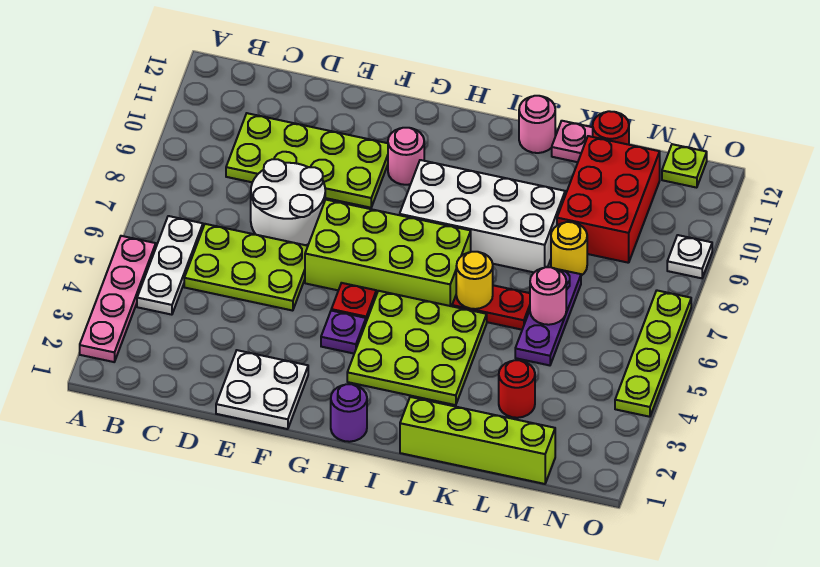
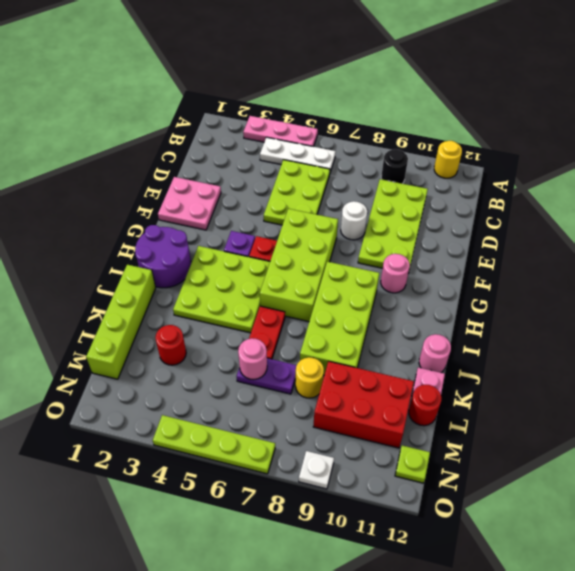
pink plate A2:A5 level 1 -> pink plate A3:A5 level 1
none -> black round brick B9 level 1
white round brick D7:E8 level 1 -> white round brick E8 level 1
white plate E1:F2 level 1 -> pink plate E1:F2 level 1
purple round brick H1 level 1 -> purple round brick H1:I2 level 1
white brick H8:K9 level 1 -> lime brick H8:K9 level 1
yellow round brick J6 level 2 -> yellow round brick A11 level 1
purple plate L5:L7 level 1 -> purple plate L6:L7 level 1

